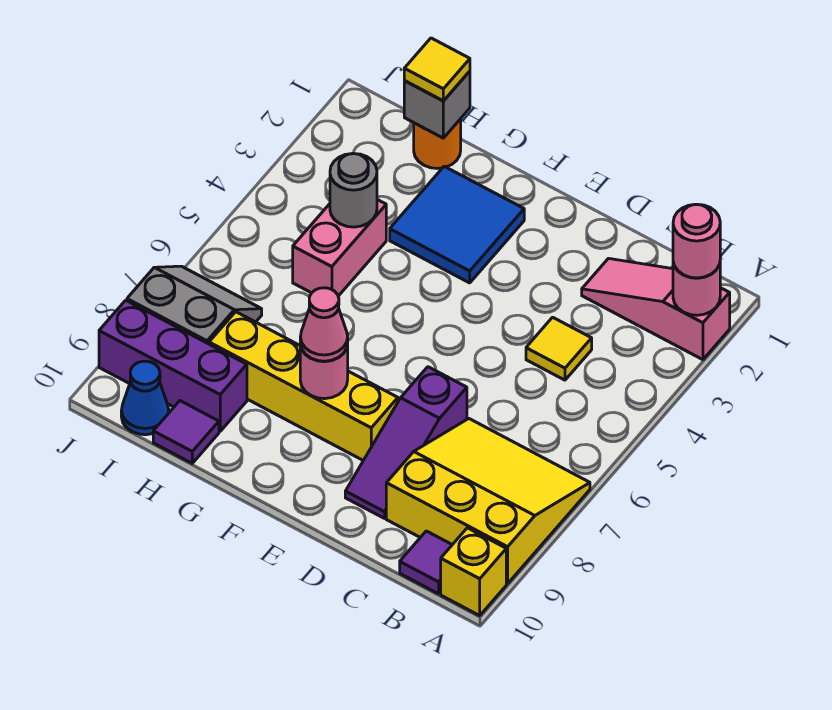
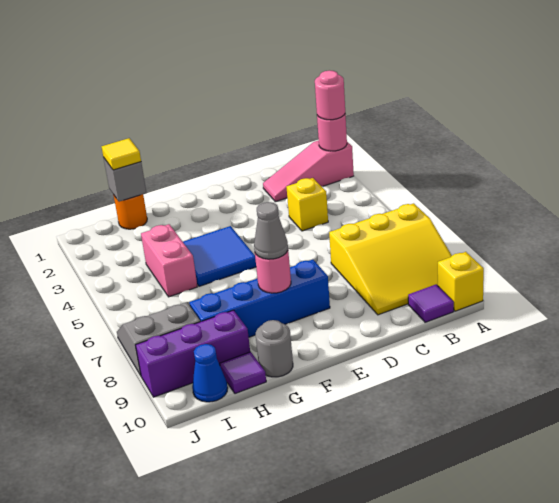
yellow slope A7:C9 level 1 top 9 -> yellow slope A7:C9 level 1 top 7
yellow tile C4 level 1 -> yellow brick C4 level 1
purple slope D7:D9 level 1 top 7 -> none
yellow brick E8:H8 level 1 -> blue brick E8:H8 level 1
blue tile F2:G3 level 1 -> blue tile F4:G5 level 1
pink cone F8 level 3 -> grey cone F8 level 3
grey round brick H4 level 2 -> grey round brick G10 level 1

